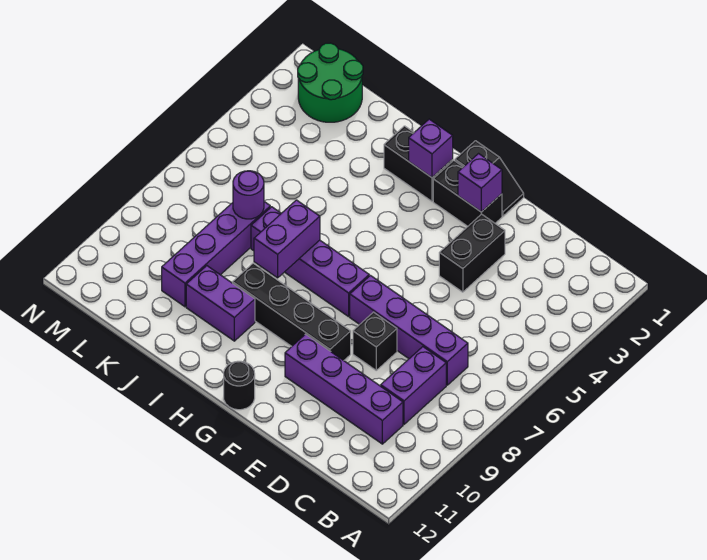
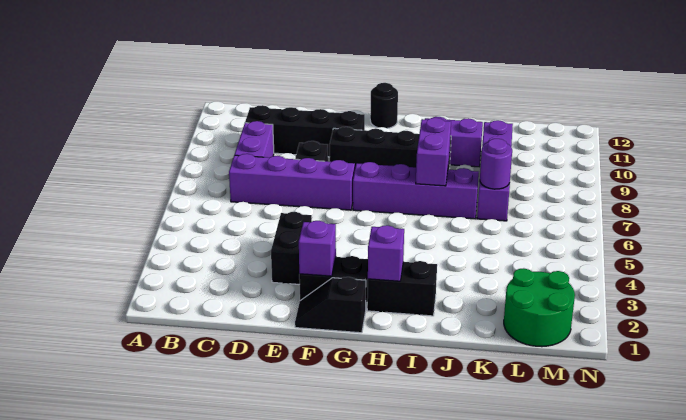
purple brick C10:F10 level 1 -> black brick C10:F10 level 1

